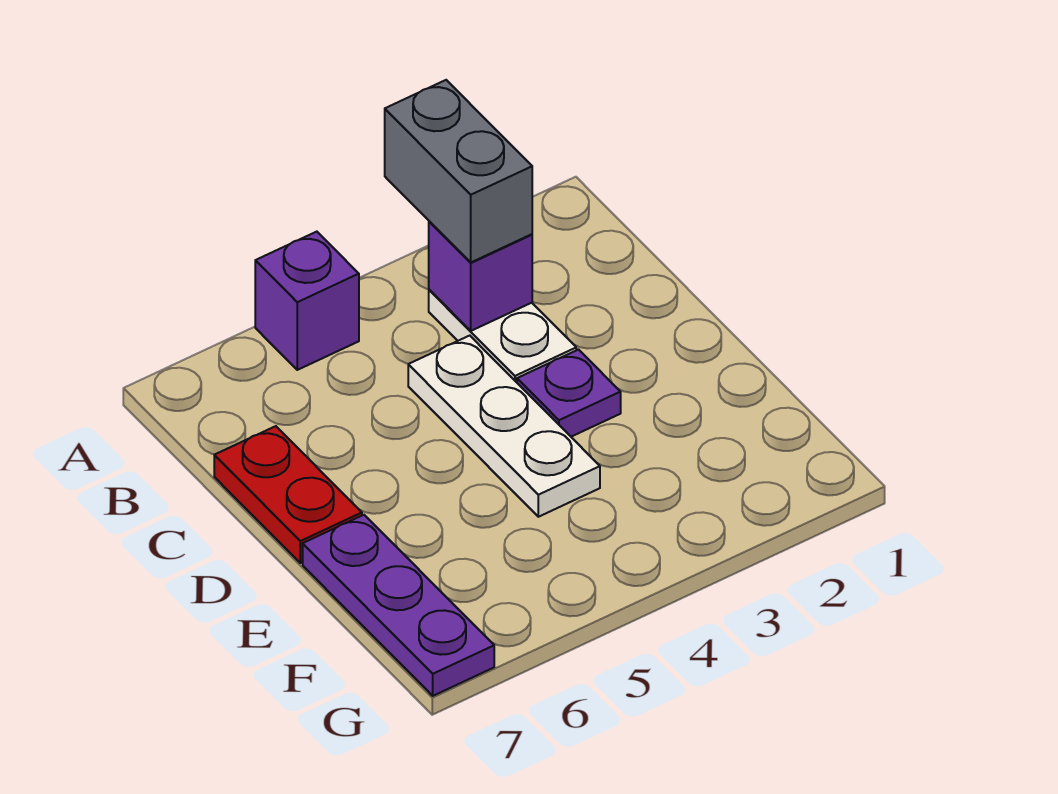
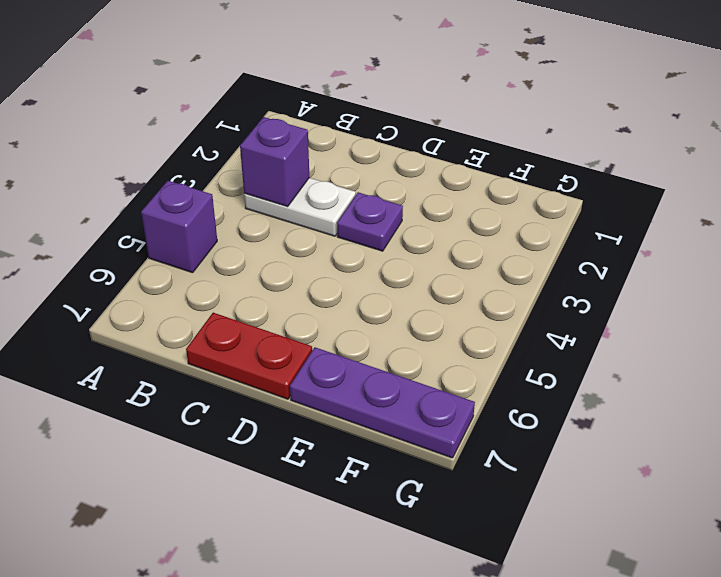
grey brick A3:B3 level 3 -> none
white plate C4:E4 level 1 -> none

